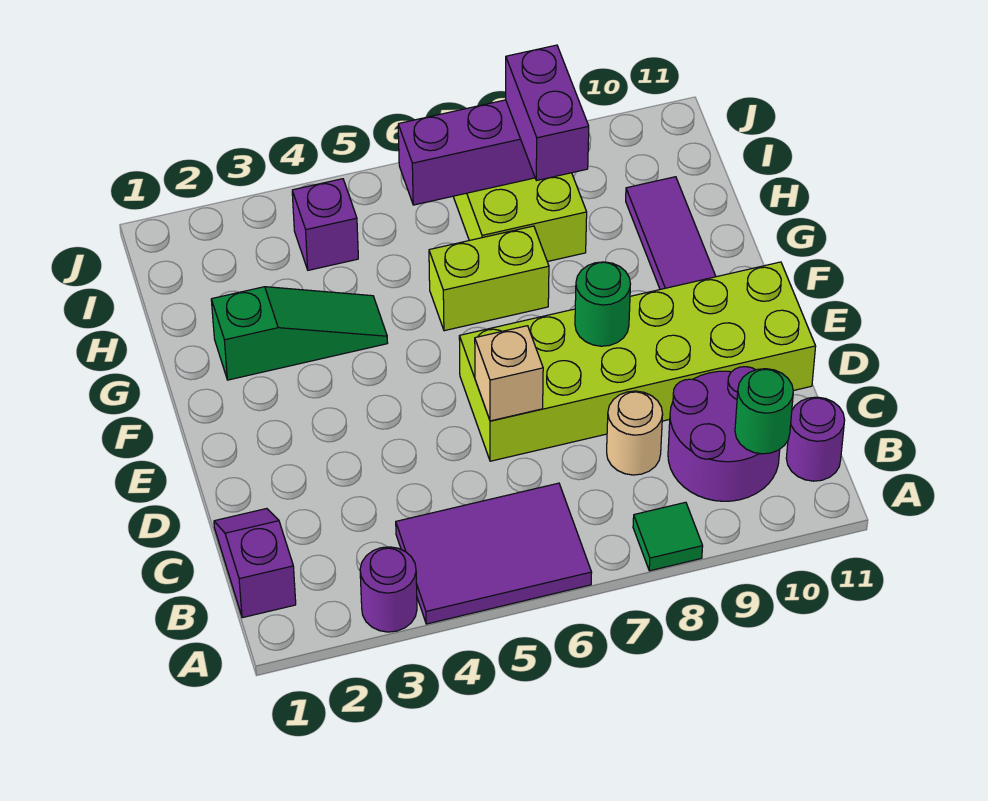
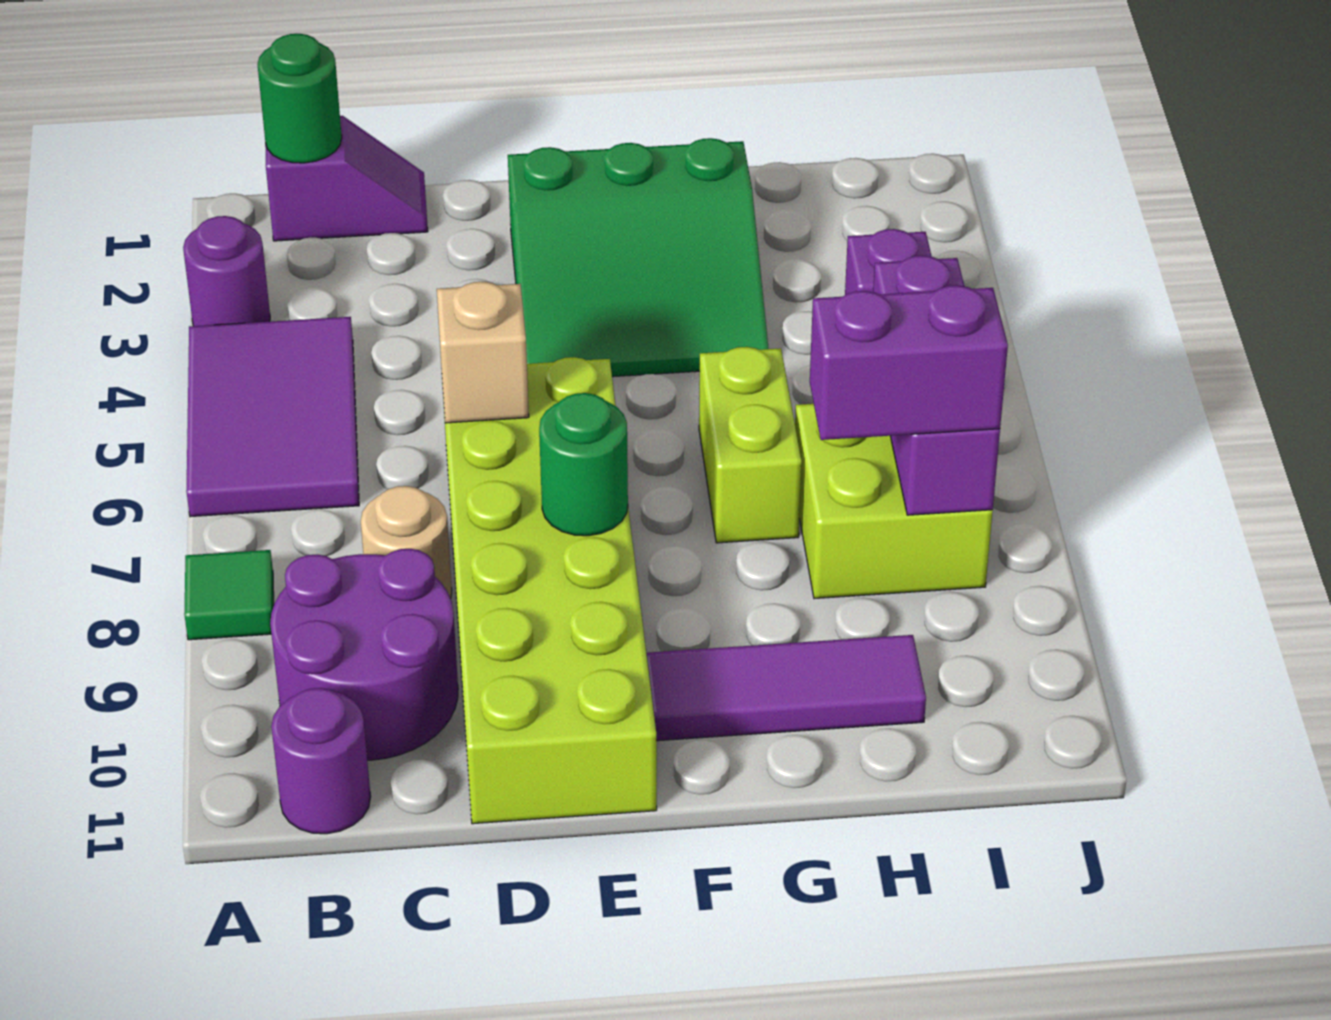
green round brick B10 level 2 -> green round brick B1 level 2
green slope G2:G4 level 1 top 2 -> green slope E2:G4 level 1 top 2

